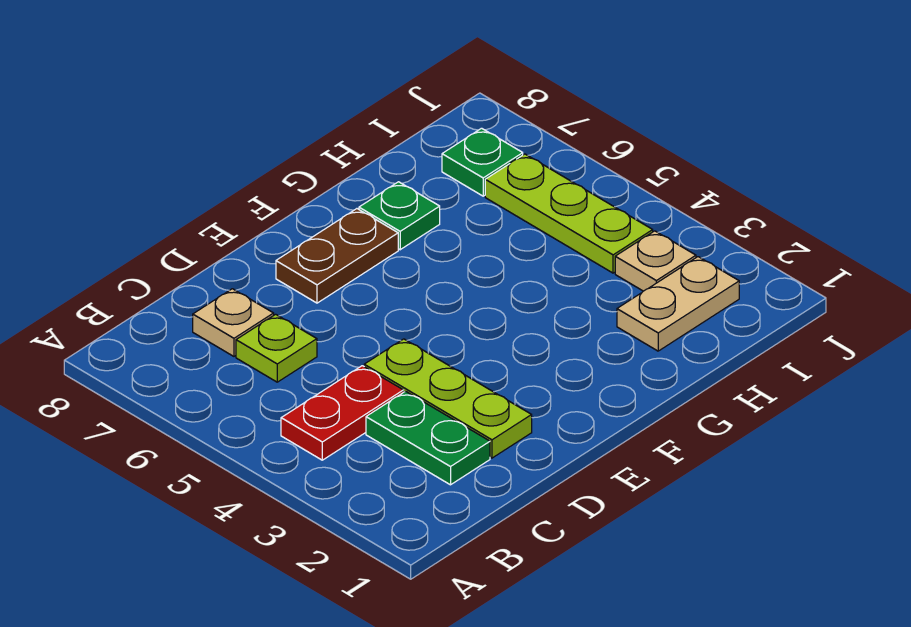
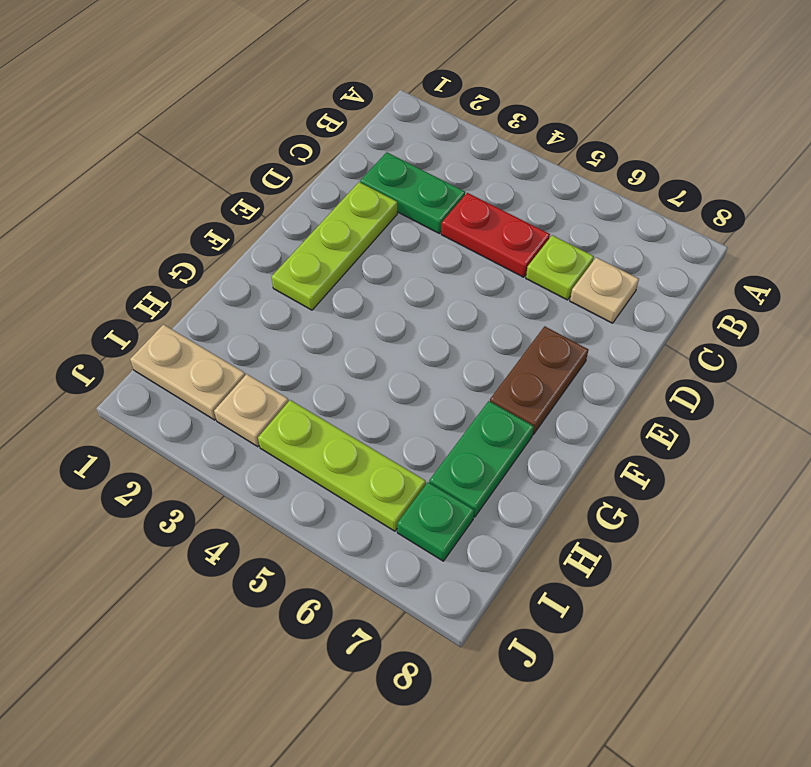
red plate B4:C4 level 1 -> red plate C4:C5 level 1
lime plate D2:D4 level 1 -> lime plate D2:F2 level 1
green plate G7 level 1 -> green plate G7:H7 level 1
tan plate H2:I2 level 1 -> tan plate I1:I2 level 1

